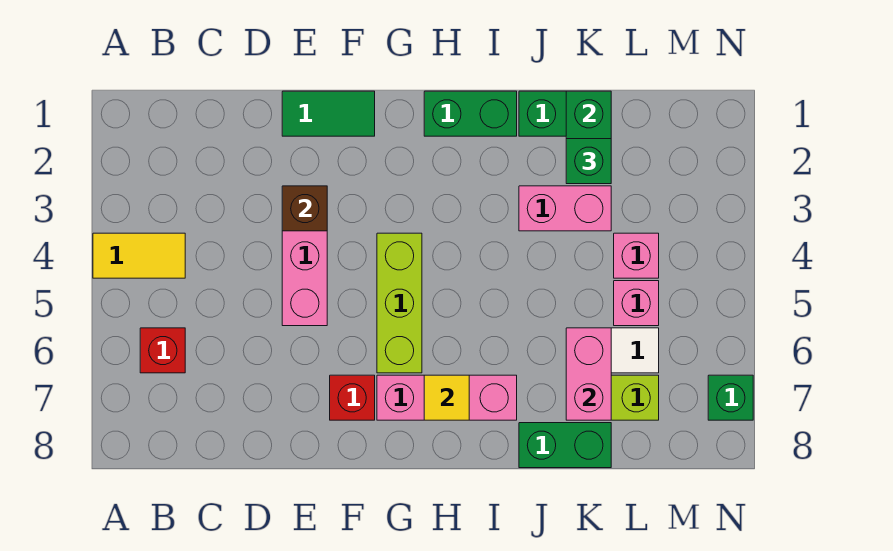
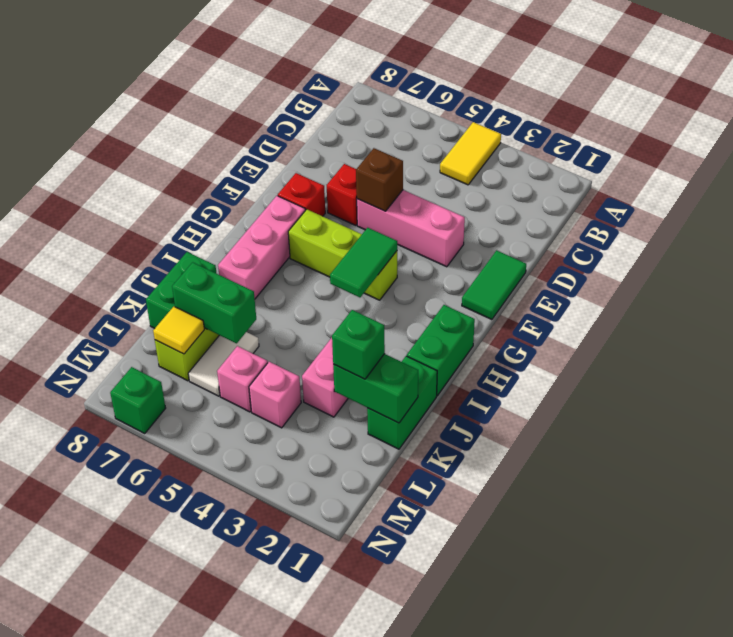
red brick B6 level 1 -> red brick E6 level 1
brown brick E3 level 2 -> brown brick E5 level 2
none -> green tile G4:H4 level 2
yellow tile H7 level 2 -> yellow tile L7 level 2
pink brick K6:K7 level 2 -> green brick K6:K7 level 2

